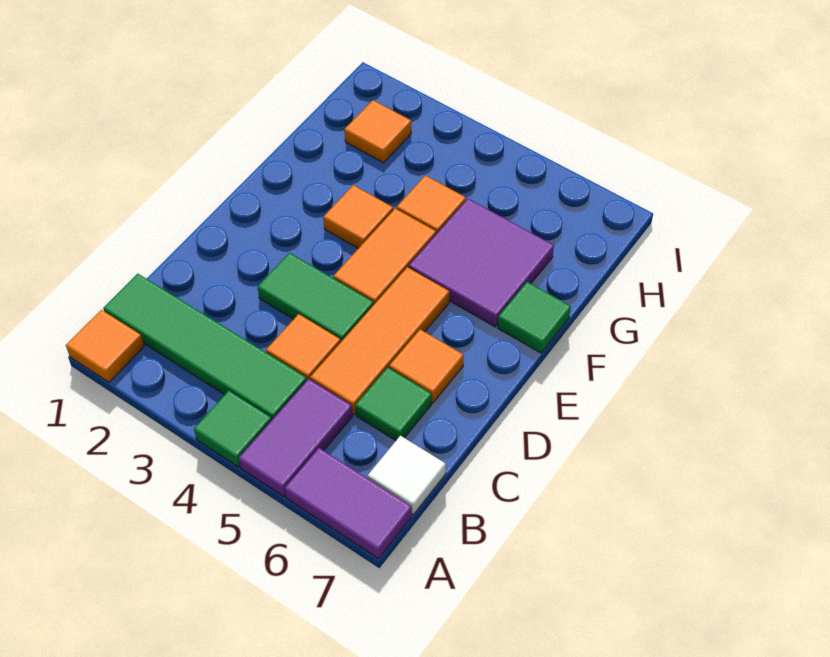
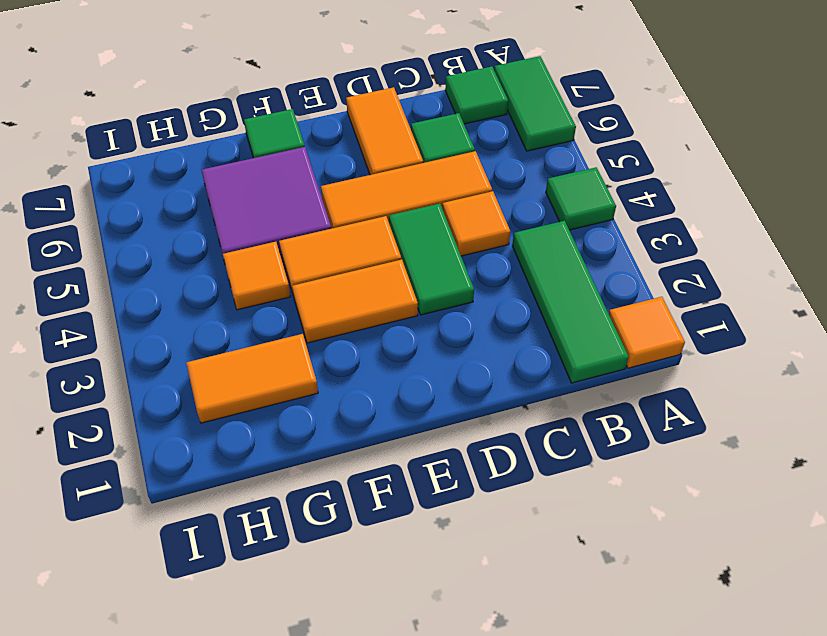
purple tile A5:B5 level 1 -> none
purple tile A6:A7 level 1 -> green tile A6:A7 level 1
green tile B1:B4 level 1 -> green tile B1:B3 level 1
white tile B7 level 1 -> green tile B7 level 1
orange tile D6 level 1 -> orange tile D6:D7 level 1
orange tile F3 level 1 -> orange tile E3:F3 level 1
orange tile H2 level 1 -> orange tile G2:H2 level 1

